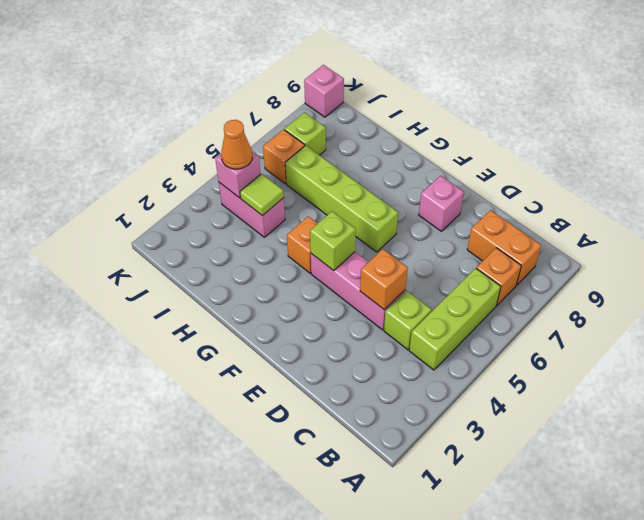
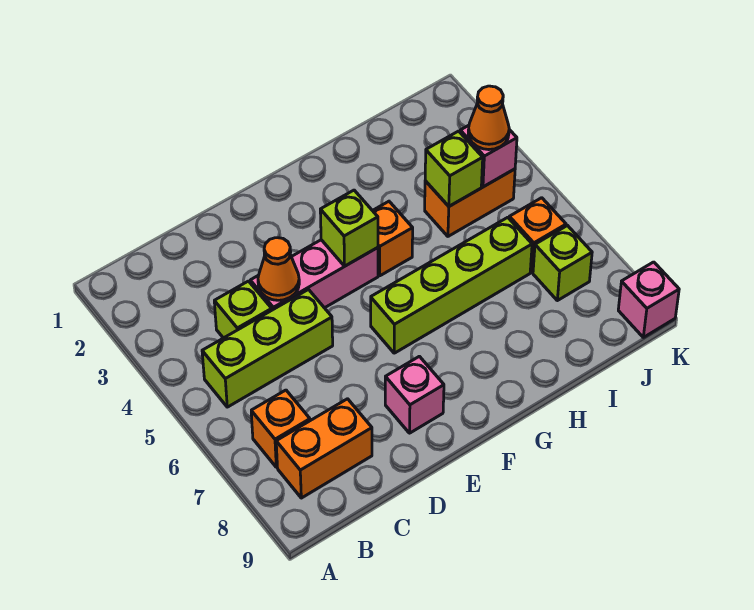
lime brick B4:B6 level 1 -> lime brick B5:D5 level 1
orange brick D4 level 2 -> orange cone D4 level 2
pink brick I4:J4 level 1 -> orange brick I4:J4 level 1
lime tile I4 level 2 -> lime brick I4 level 2

